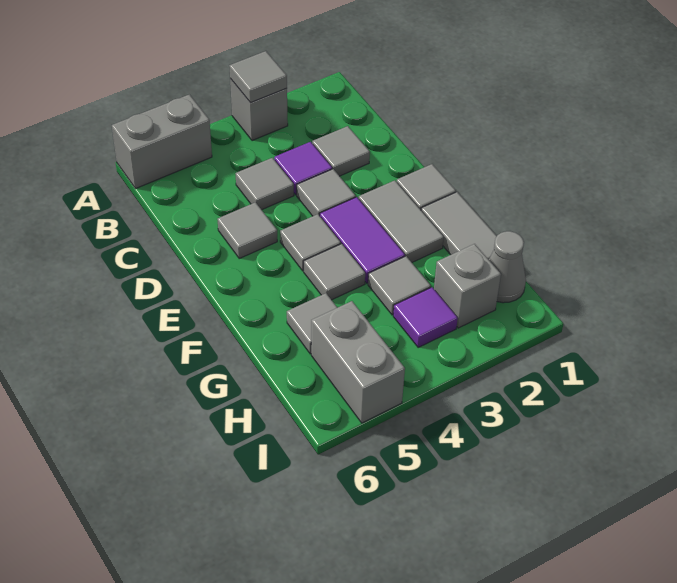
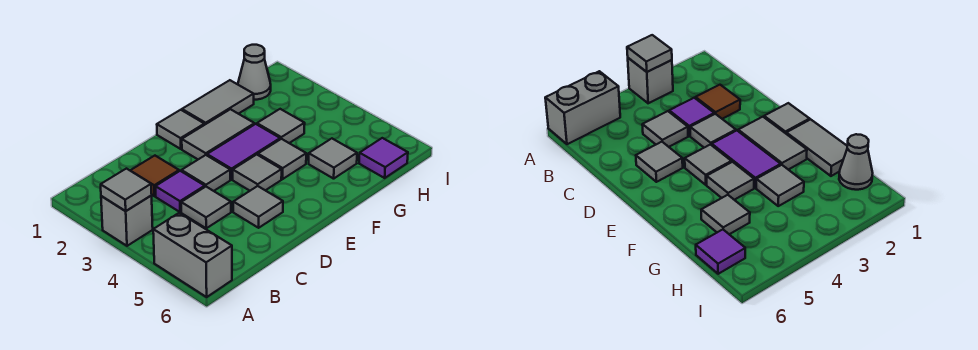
grey tile C2 level 1 -> brown tile C2 level 1
grey brick H2 level 1 -> none
purple tile H3 level 1 -> purple tile H6 level 1
grey brick H5:I5 level 1 -> none

